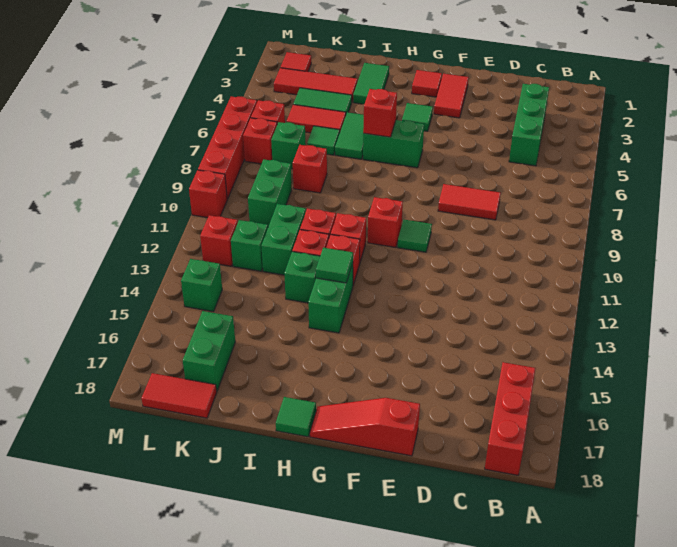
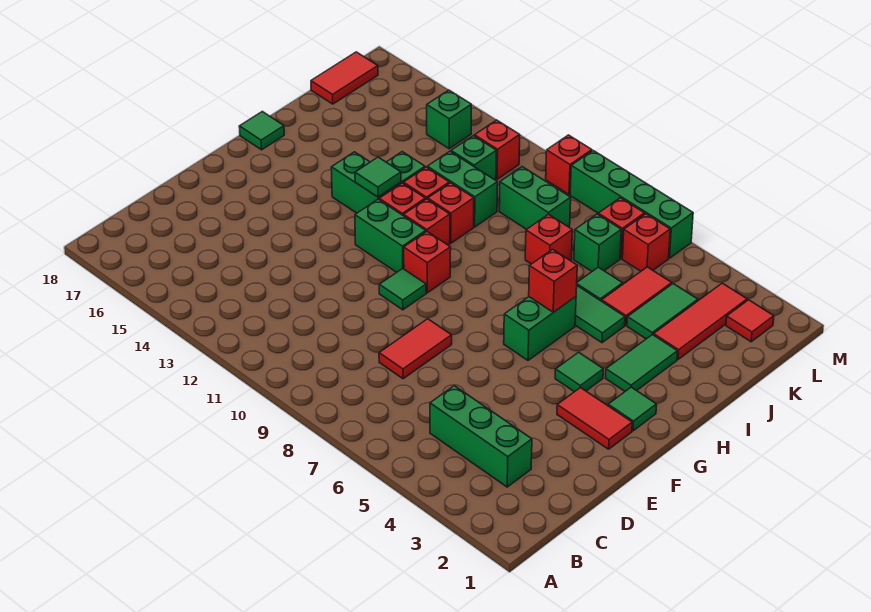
red brick B16:B18 level 1 -> none
red slope E18:G18 level 1 top E -> none
red tile G2 level 1 -> green tile G2 level 1
green tile I2:I3 level 1 -> green tile H3:I3 level 1
green brick K16:K17 level 1 -> green brick G11:G12 level 1
red brick M6:M9 level 1 -> green brick M6:M9 level 1

